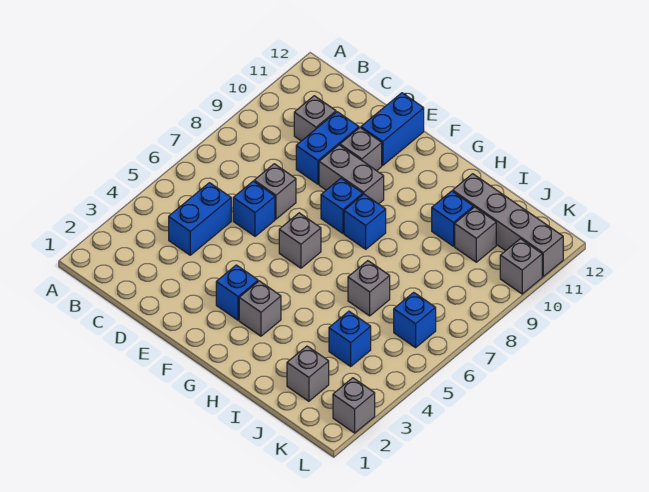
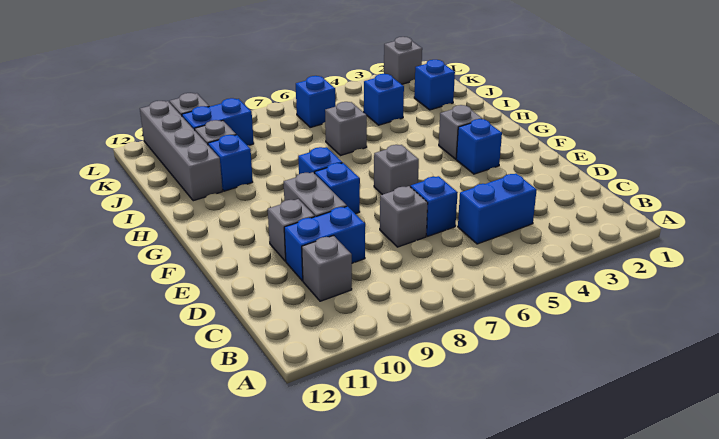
blue brick E11:E12 level 1 -> blue brick K9:K10 level 1
grey brick J2 level 1 -> blue brick J2 level 1

